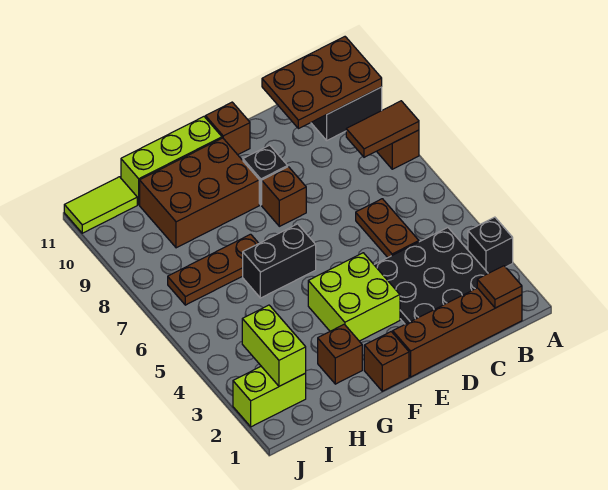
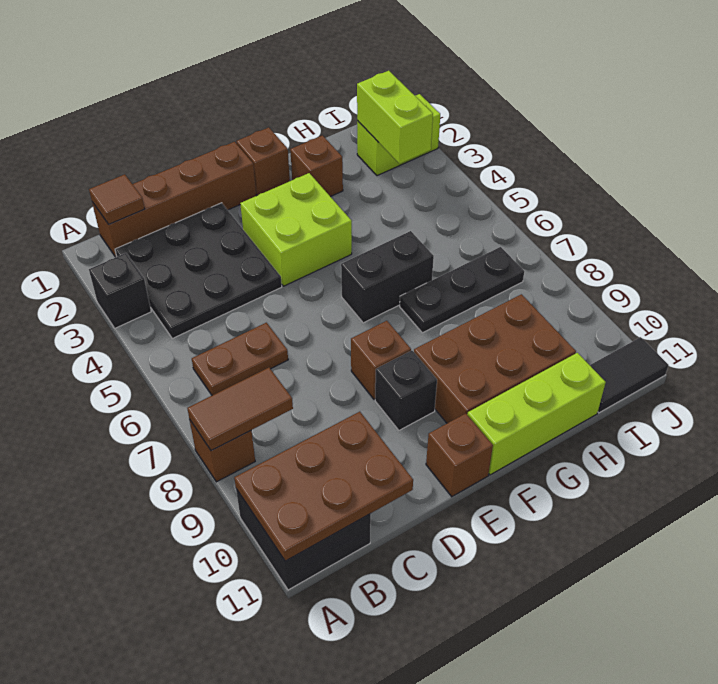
brown plate C5:C6 level 1 -> brown plate B6:C6 level 1
brown plate G7:I7 level 1 -> black plate G7:I7 level 1
lime tile I11:J11 level 1 -> black tile I11:J11 level 1

